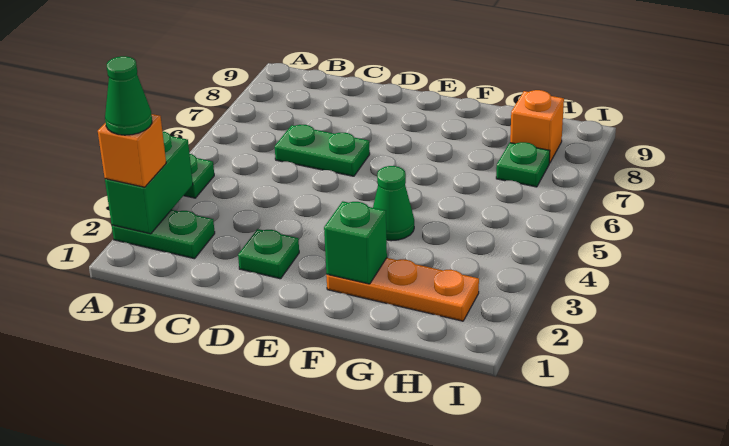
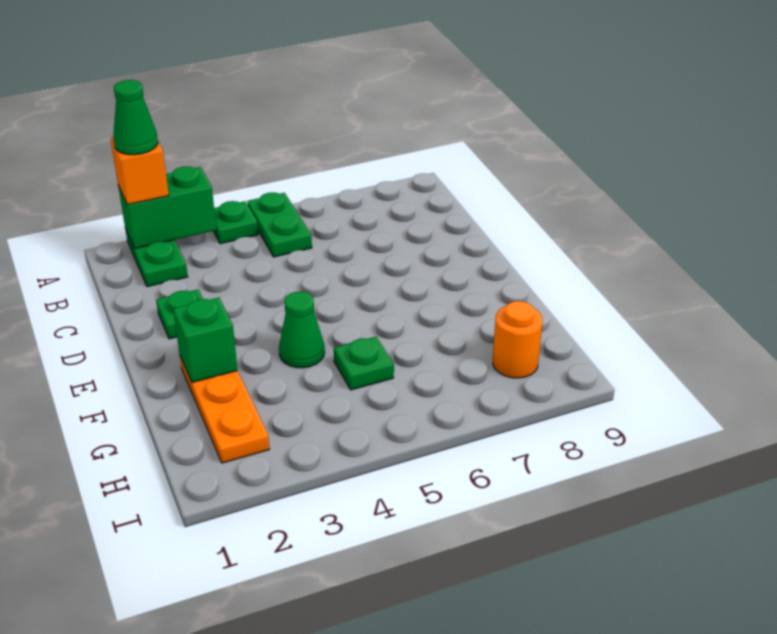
green plate C6:D6 level 1 -> green plate A5:B5 level 1
green plate H7 level 1 -> green plate G5 level 1
orange brick H8 level 1 -> orange round brick H8 level 1

